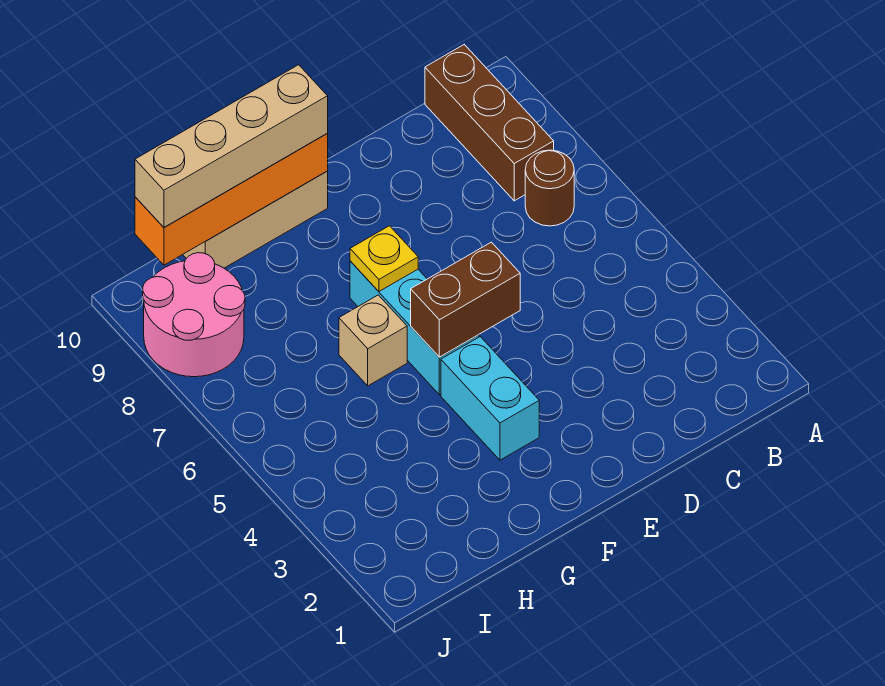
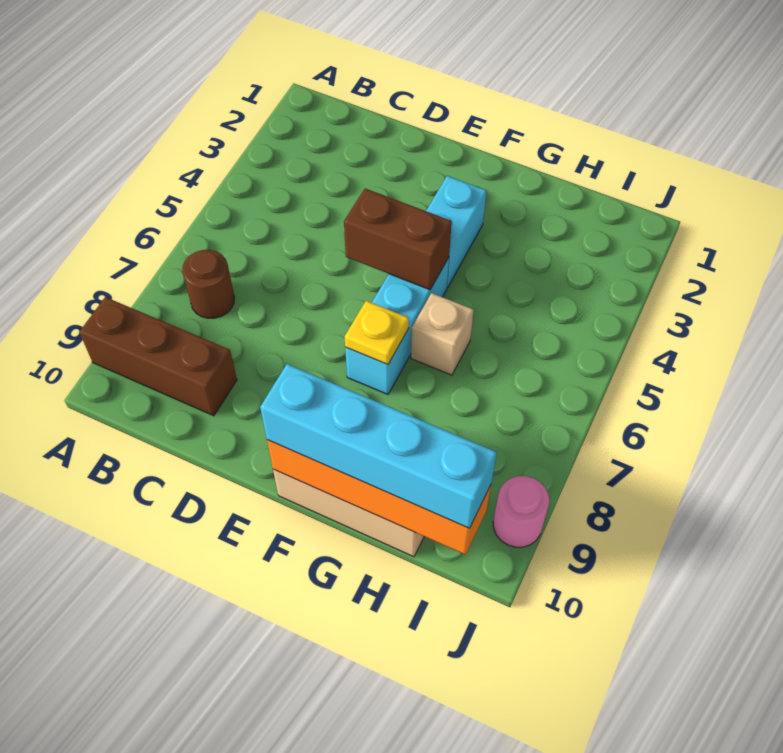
brown brick B8:B10 level 1 -> brown brick A9:C9 level 1
tan brick F10:I10 level 3 -> cyan brick F10:I10 level 3
pink round brick I8:J9 level 1 -> pink round brick J9 level 1

